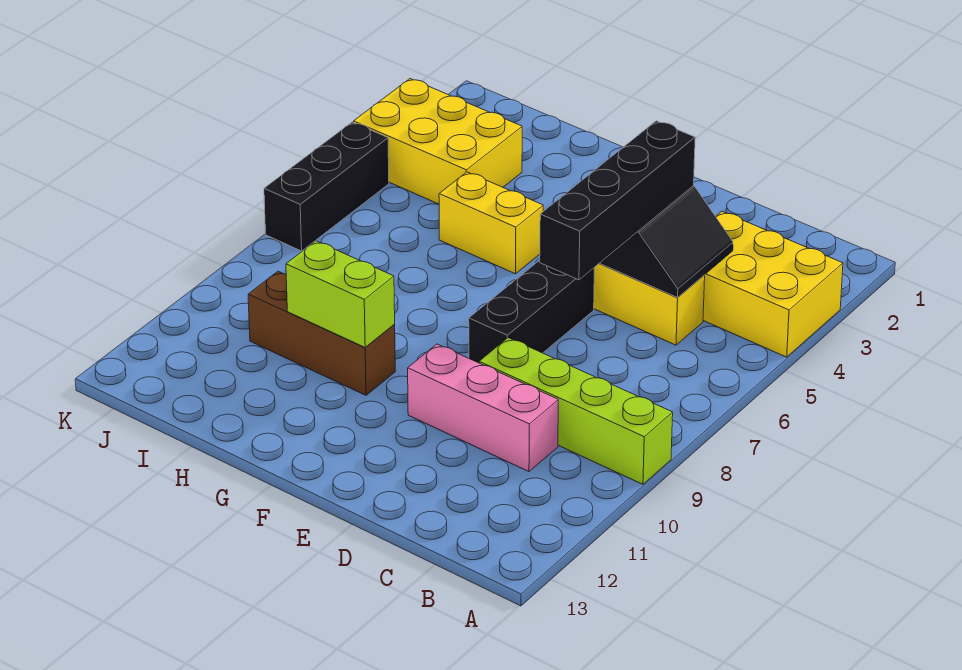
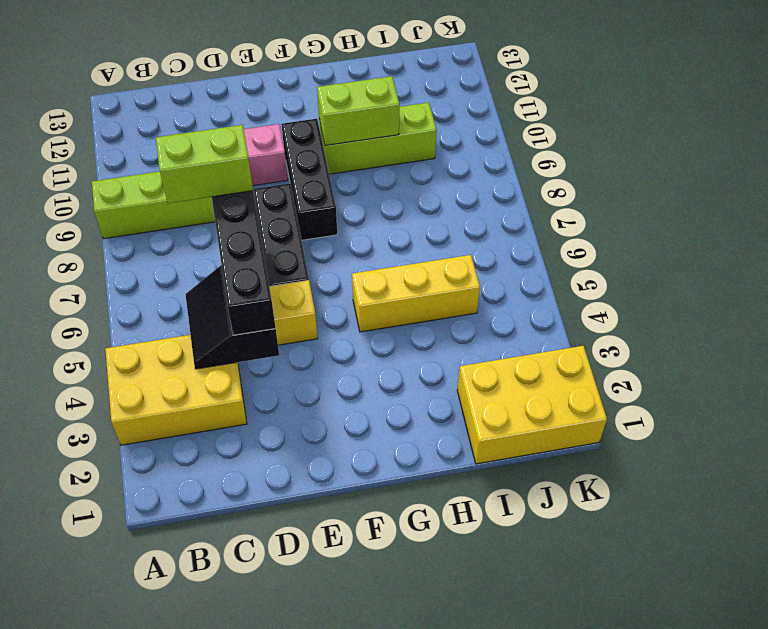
none -> lime brick C7:D7 level 4
yellow brick G5:H5 level 1 -> yellow brick G5:I5 level 1
brown brick G10:I10 level 1 -> lime brick G10:I10 level 1
yellow brick I3:K4 level 1 -> yellow brick I1:K2 level 1
black brick K5:K7 level 1 -> black brick F8:F10 level 1

